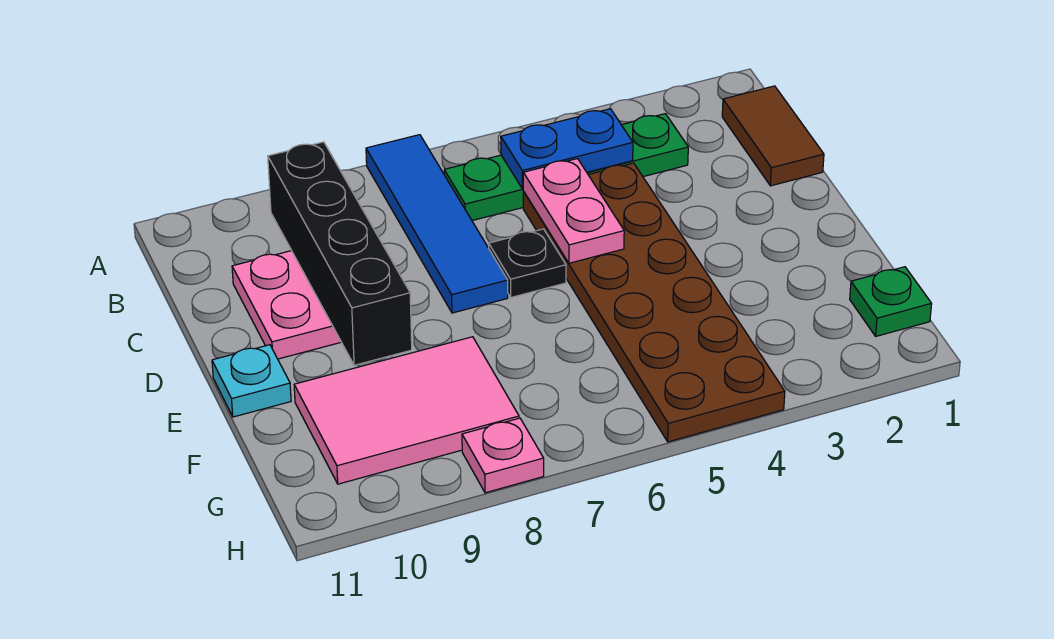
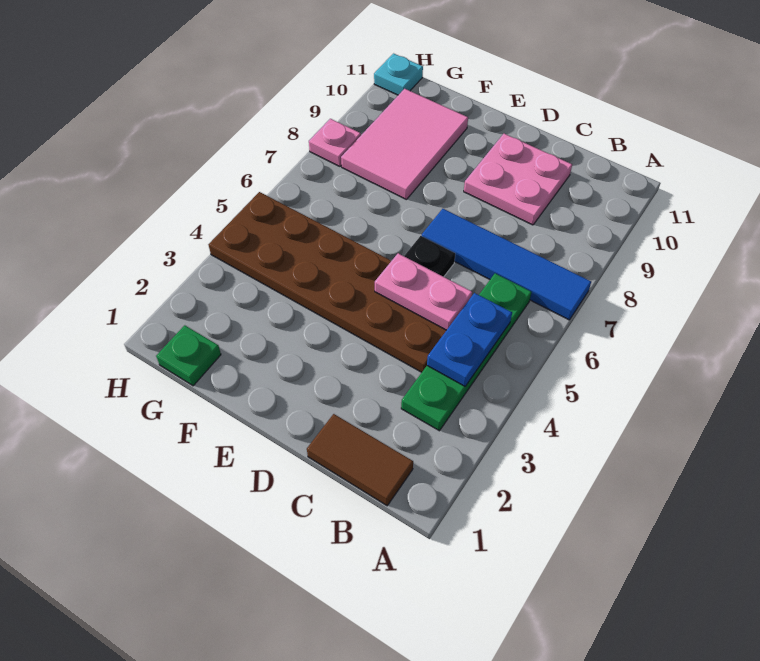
black brick B9:E9 level 2 -> none
cyan plate E11 level 1 -> cyan plate H11 level 1

